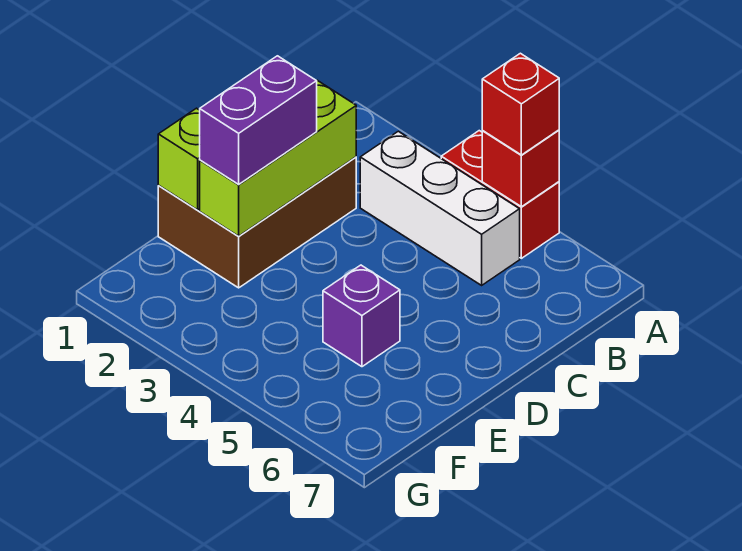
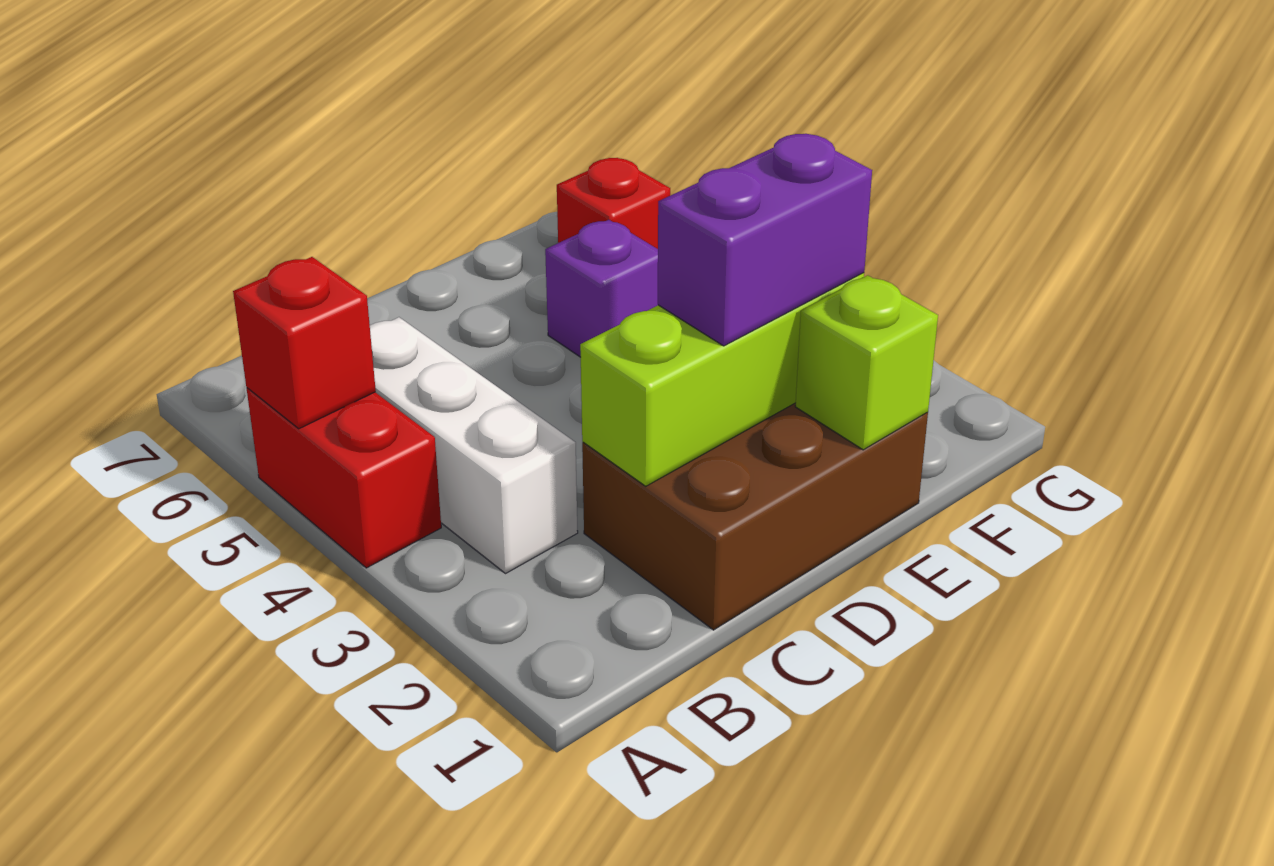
red brick A5 level 3 -> red brick F6 level 1

